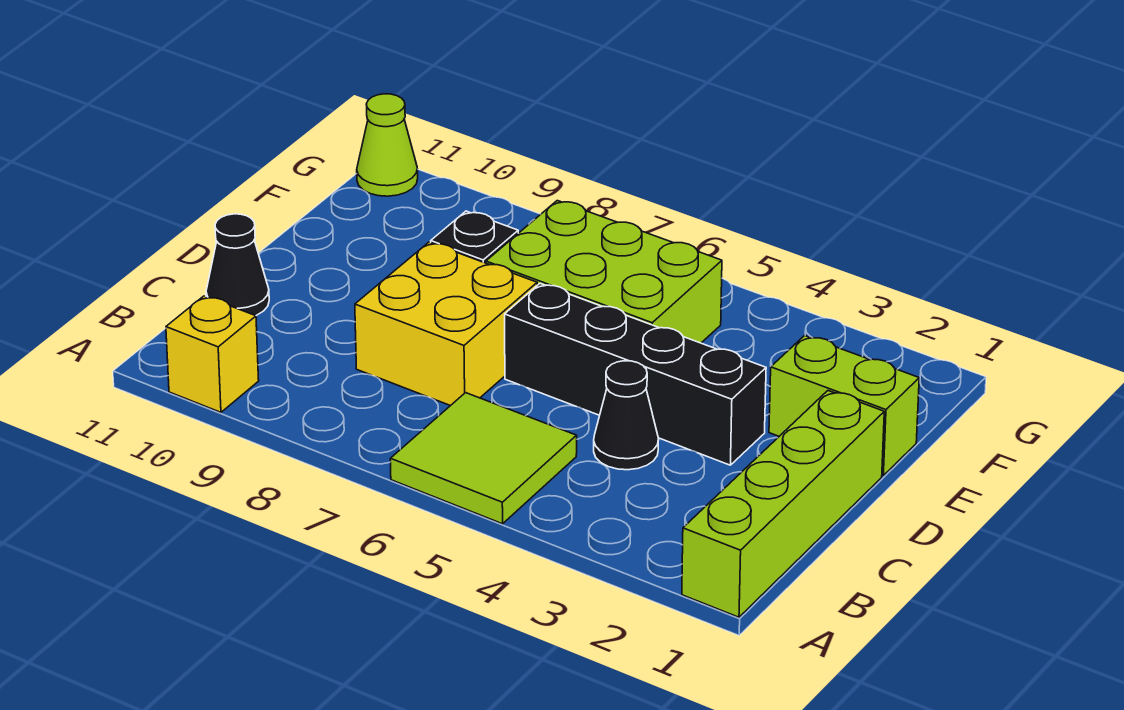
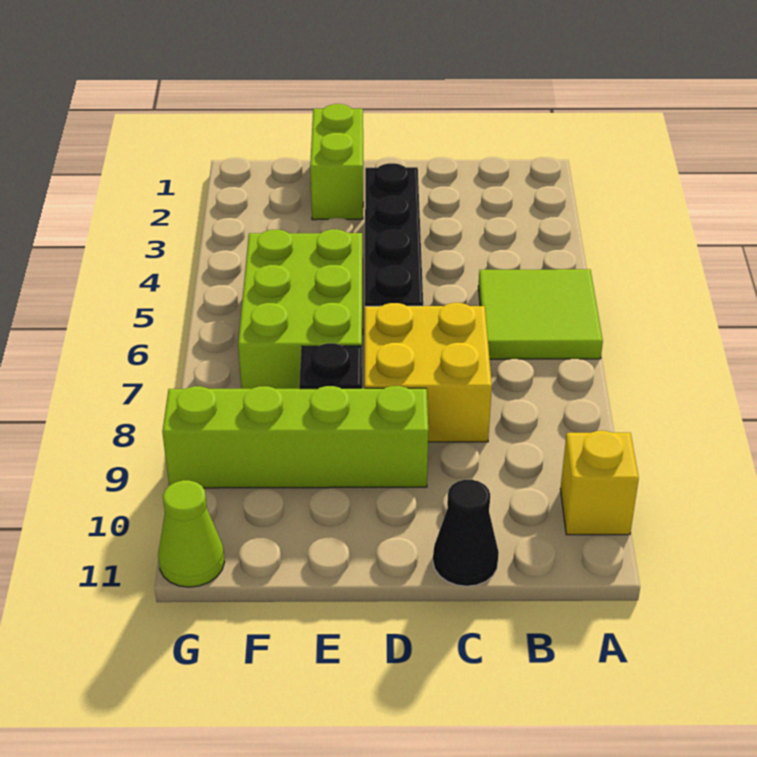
lime brick A1:D1 level 1 -> lime brick D9:G9 level 1
black cone C4 level 1 -> none

